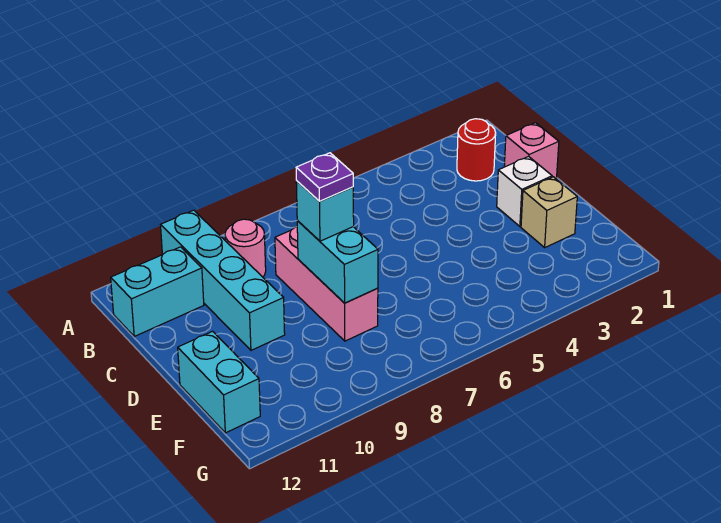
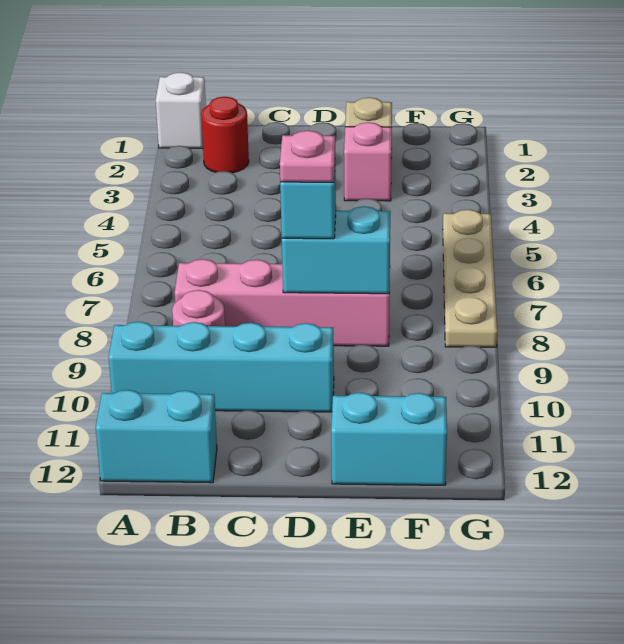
cyan brick B11:B12 level 1 -> cyan brick A12:B12 level 1
pink brick C1 level 1 -> pink brick E3 level 1
pink brick C8:E8 level 1 -> pink brick B8:E8 level 1
white brick D2 level 1 -> white brick A1 level 1
purple plate D8 level 4 -> pink plate D8 level 4
none -> tan plate G5:G8 level 1

